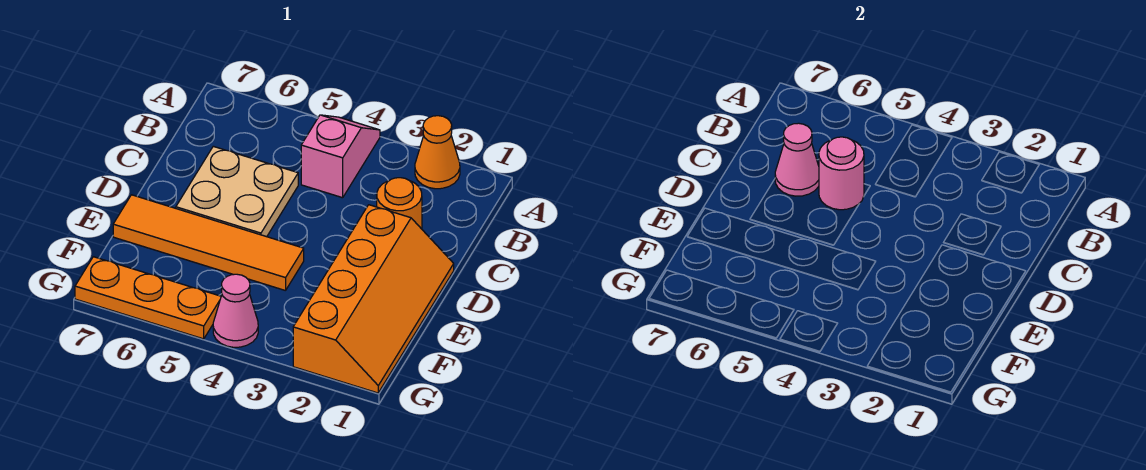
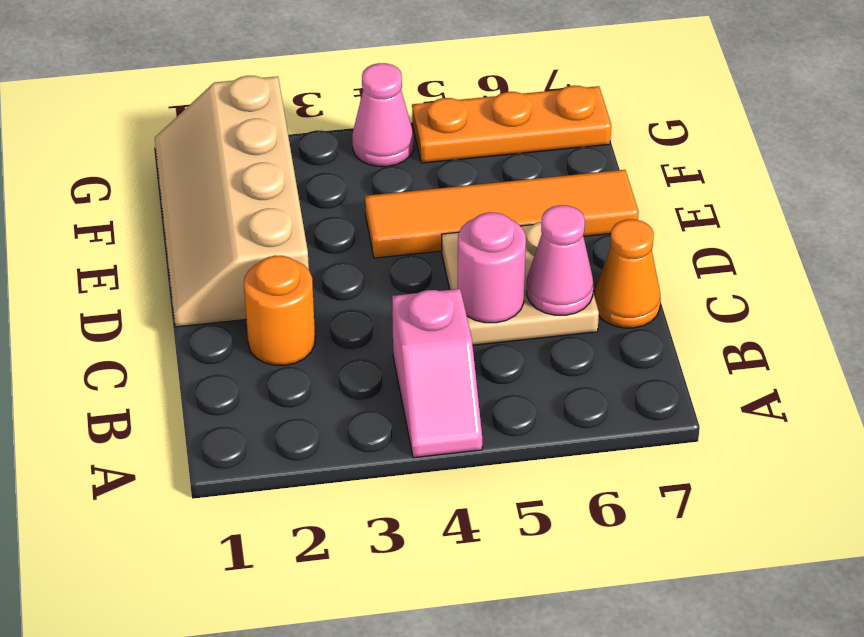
orange cone A2 level 1 -> orange cone C7 level 1
orange slope D1:G2 level 1 top 2 -> tan slope D1:G2 level 1 top 2

